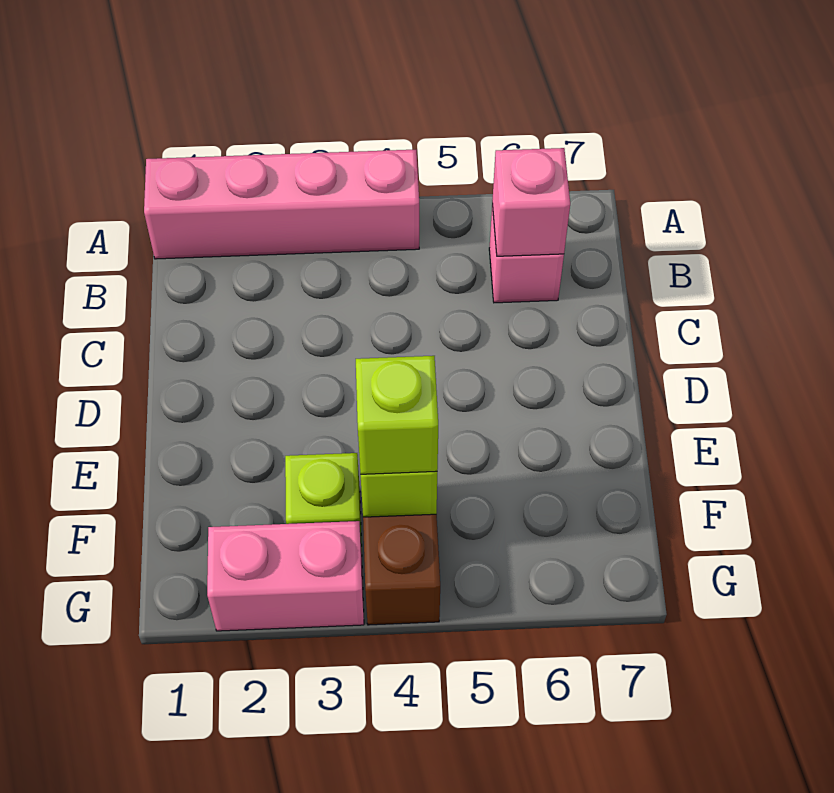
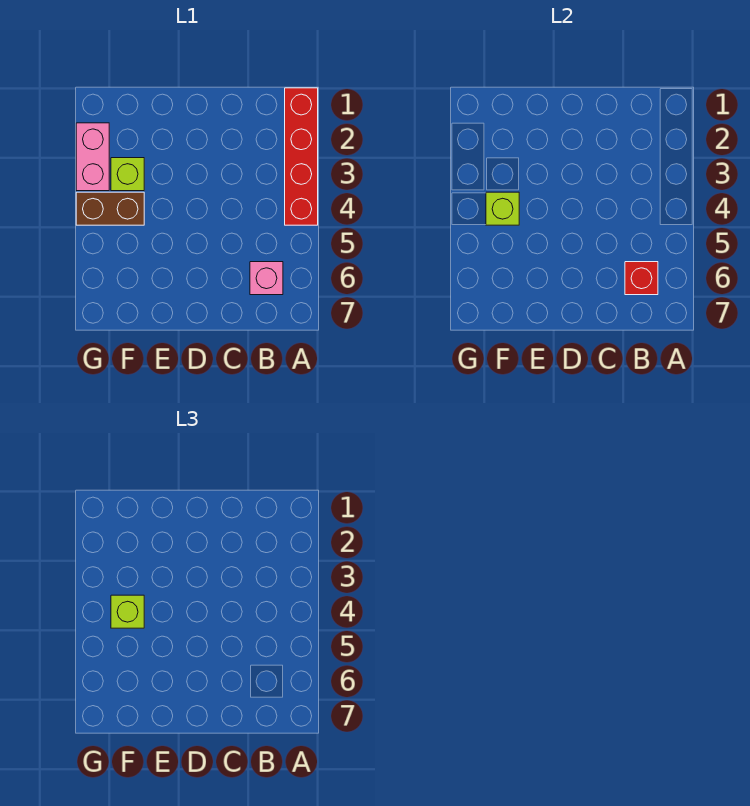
pink brick A1:A4 level 1 -> red brick A1:A4 level 1
pink brick B6 level 2 -> red brick B6 level 2

